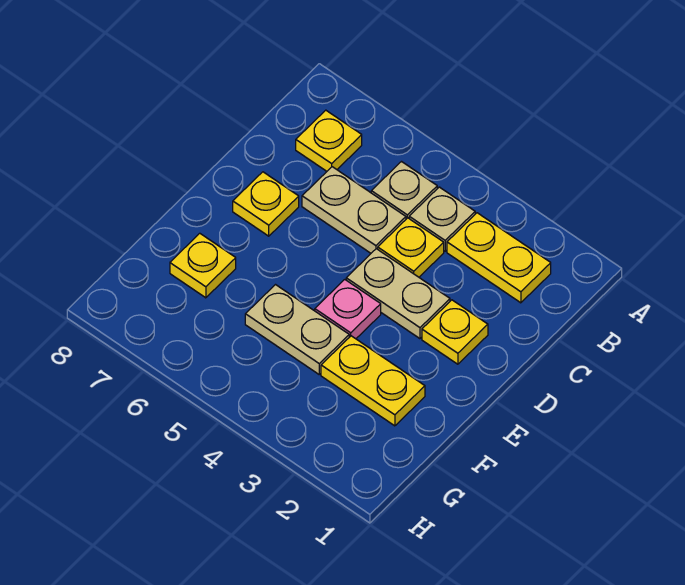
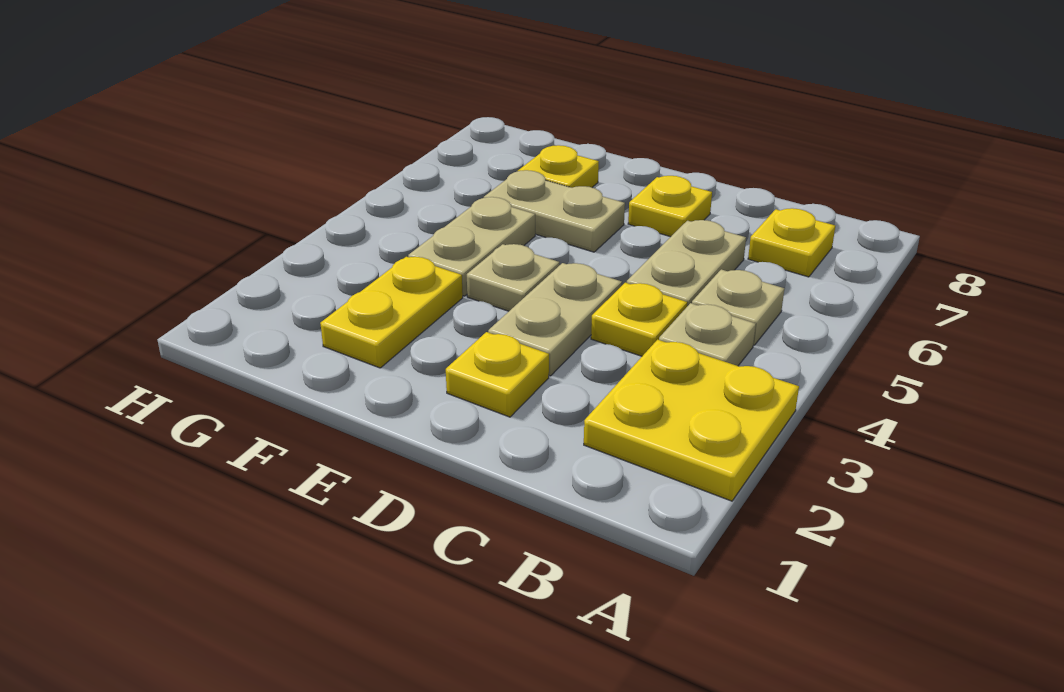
yellow plate B2:B3 level 1 -> yellow plate A2:B3 level 1
pink plate E4 level 1 -> tan plate E4 level 1
none -> tan plate E6:F6 level 1

